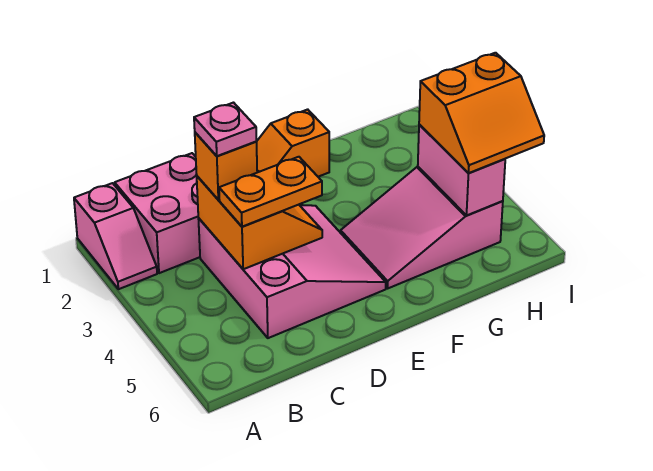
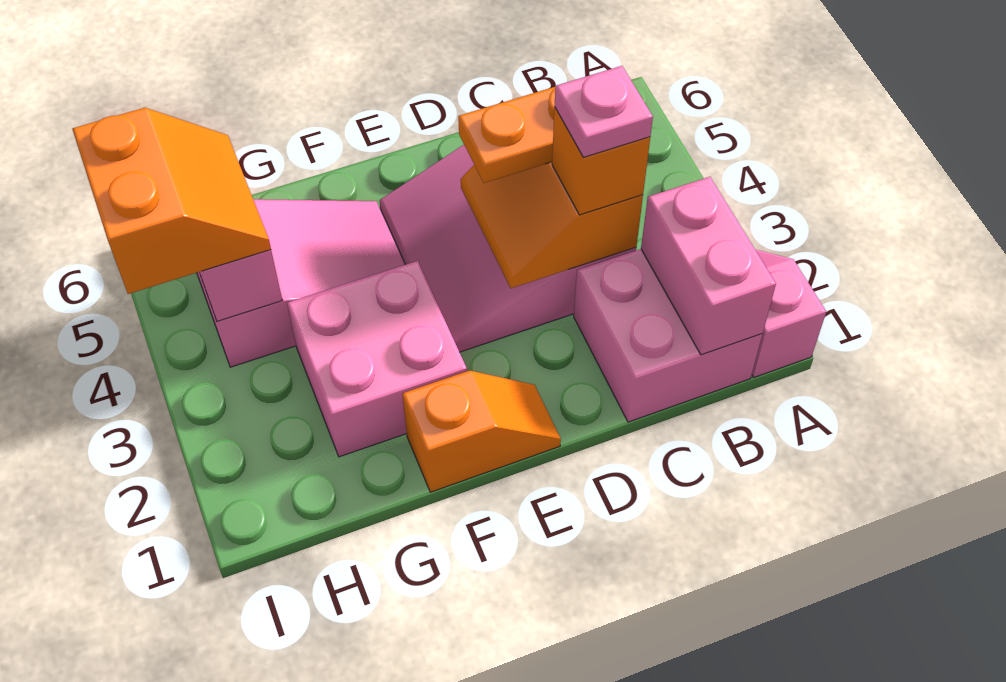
none -> pink brick B1:B2 level 2
none -> pink brick F2:G3 level 1
orange slope H4:I5 level 3 top 4 -> orange slope H4:I5 level 3 top I

